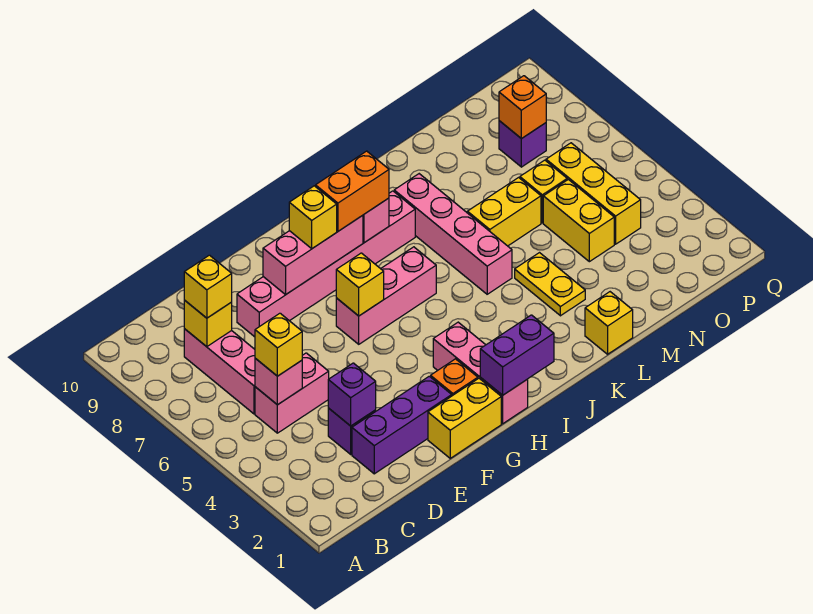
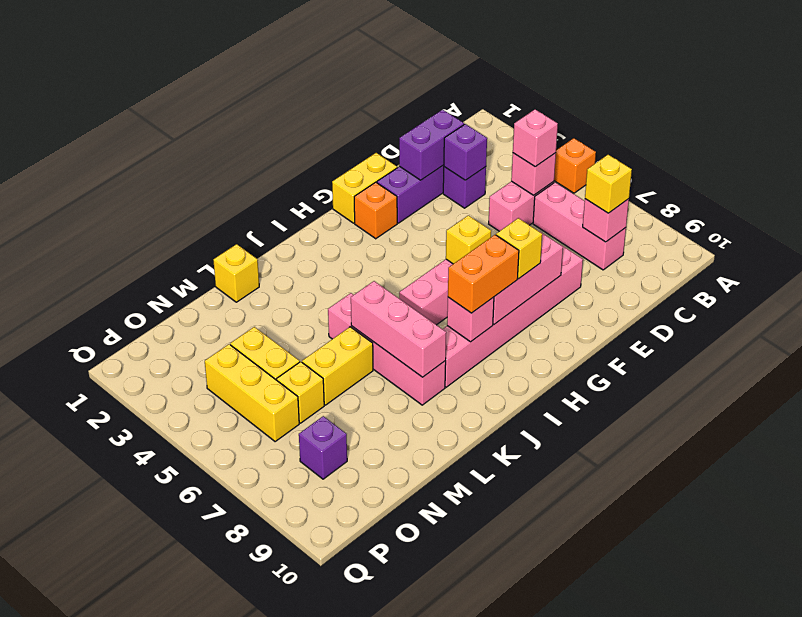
yellow brick C5 level 3 -> pink brick C5 level 3
yellow brick C8 level 2 -> pink brick C8 level 2
pink brick H1:H3 level 1 -> pink brick K6:K8 level 2
purple brick H1:I1 level 2 -> purple brick D2:E2 level 2
yellow plate L3:L4 level 1 -> none
orange brick O8 level 2 -> orange brick A5 level 1

